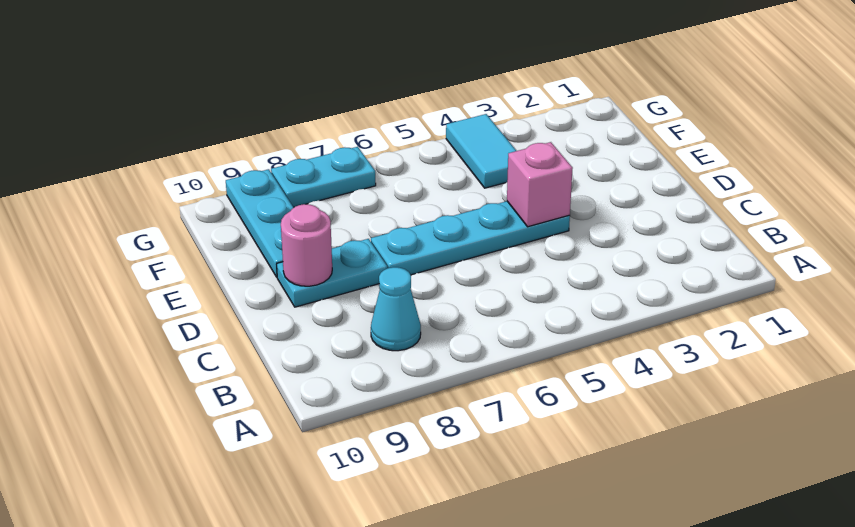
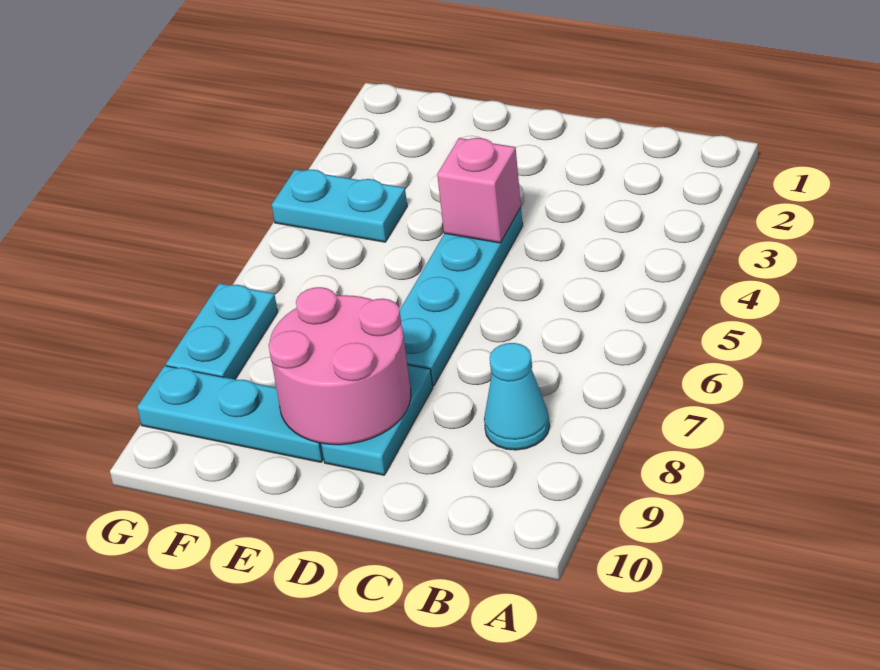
pink round brick D9 level 2 -> pink round brick D8:E9 level 2
cyan tile F4:G4 level 1 -> cyan plate F4:G4 level 1

